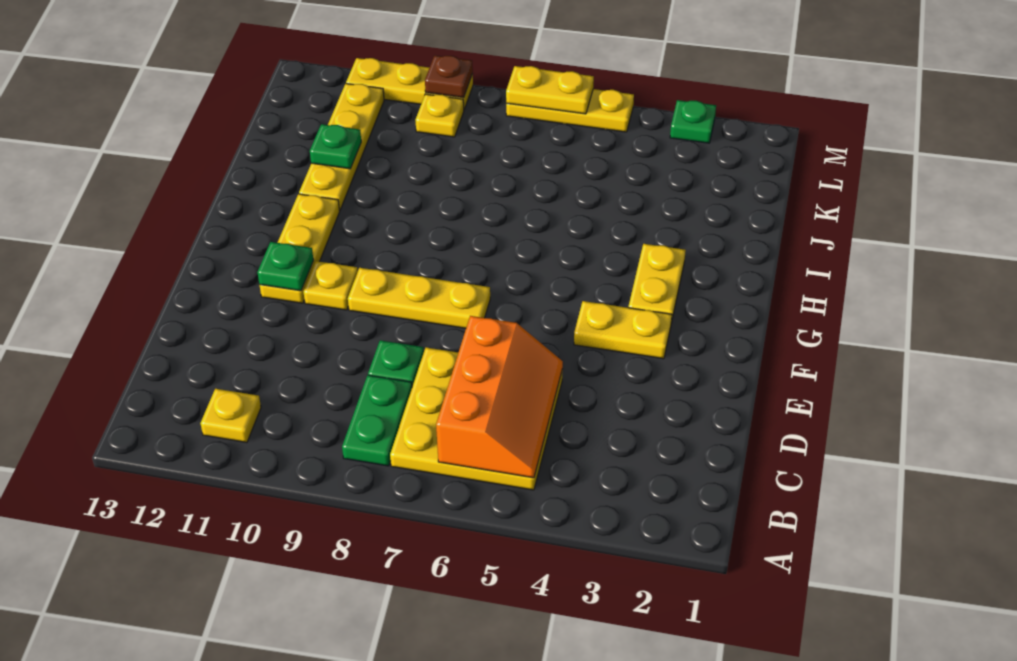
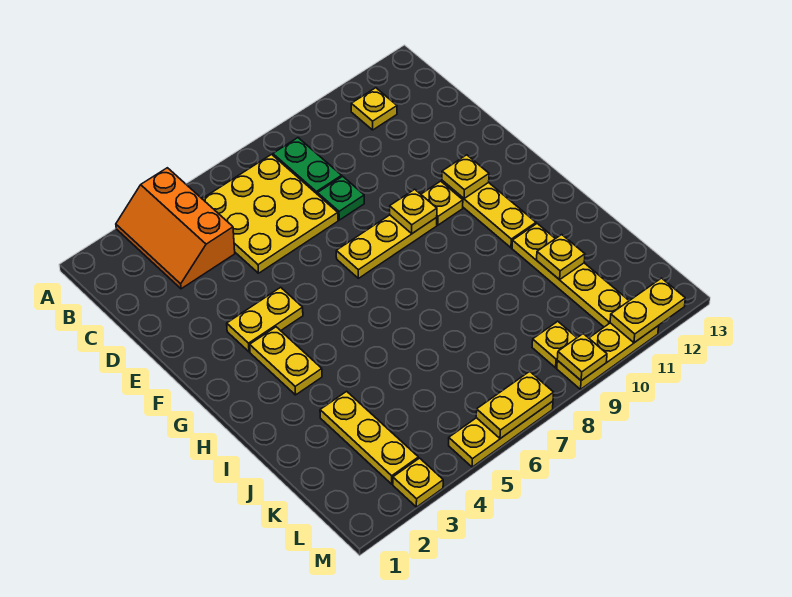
orange slope B5:D6 level 2 top 6 -> orange slope A3:C4 level 1 top 4
none -> yellow plate F9 level 2
green plate F11 level 2 -> yellow plate F11 level 2
none -> yellow plate J3:L3 level 1
green plate J11 level 2 -> yellow plate J11 level 2
green plate M3 level 1 -> yellow plate M3 level 1
brown plate M9 level 2 -> yellow plate M9 level 2
none -> yellow plate M11:M12 level 2

